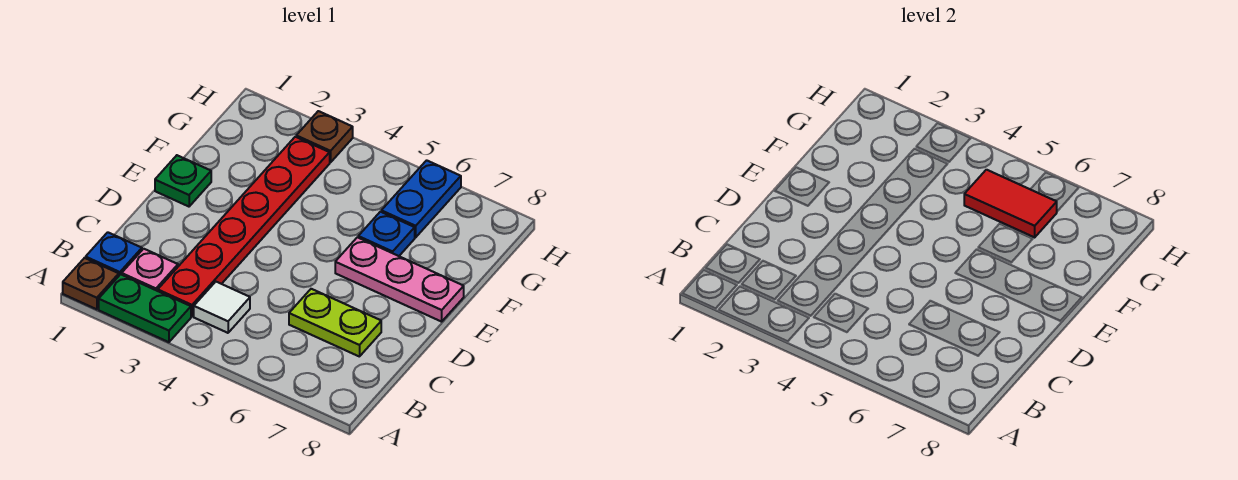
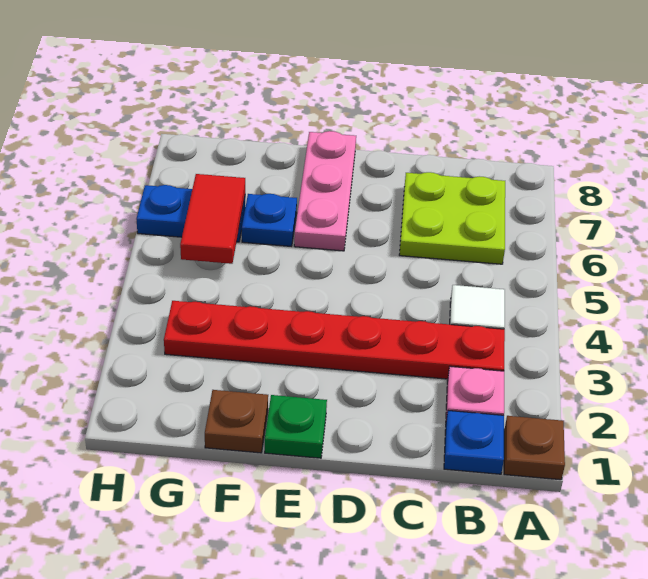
green plate A2:A3 level 1 -> none
lime plate C6:C7 level 1 -> lime plate B6:C7 level 1
brown plate H3 level 1 -> brown plate F1 level 1

